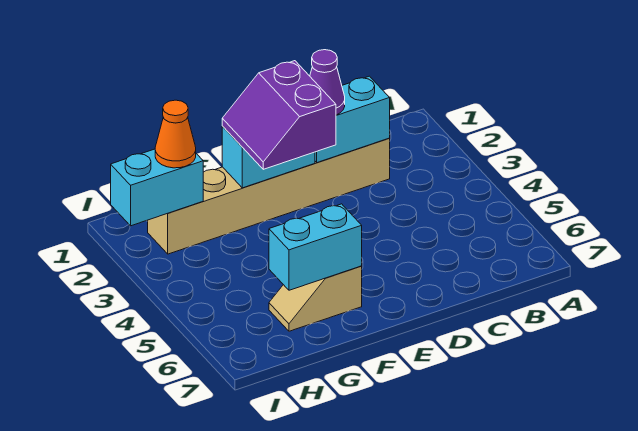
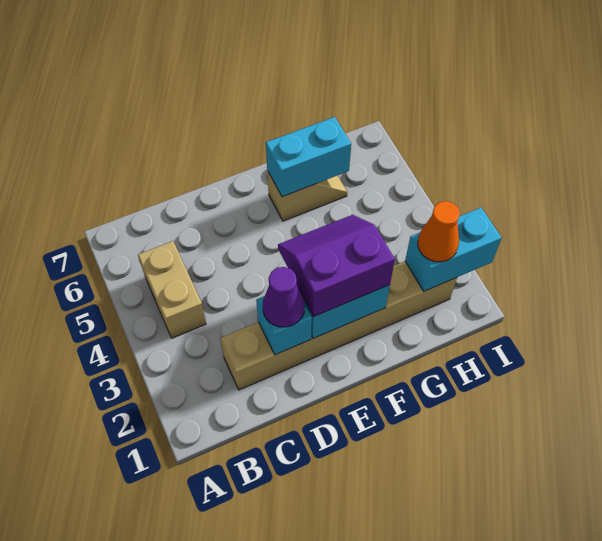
none -> tan brick B4:B5 level 1
cyan brick C2:D2 level 2 -> cyan brick D2 level 2
purple slope E2:F3 level 3 top E -> purple slope E2:F3 level 3 top 2

